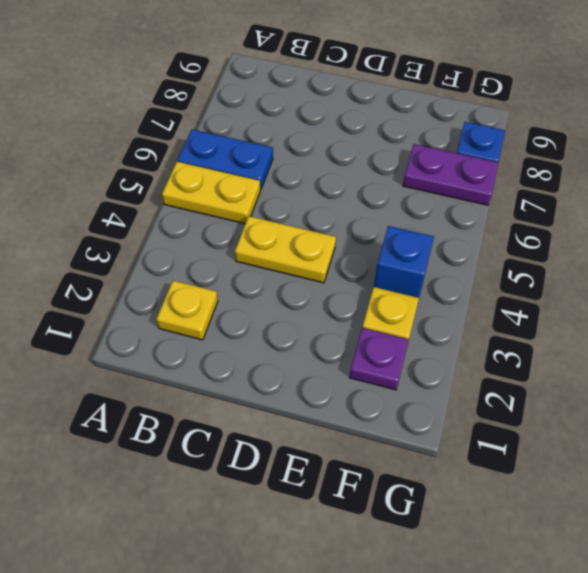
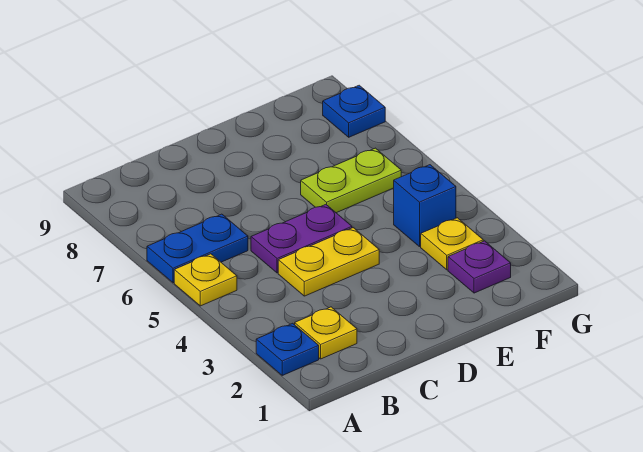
none -> blue plate A2 level 1
yellow plate A5:B5 level 1 -> yellow plate A5 level 1
none -> lime plate E6:F6 level 1
purple plate F7:G7 level 1 -> purple plate C5:D5 level 1

